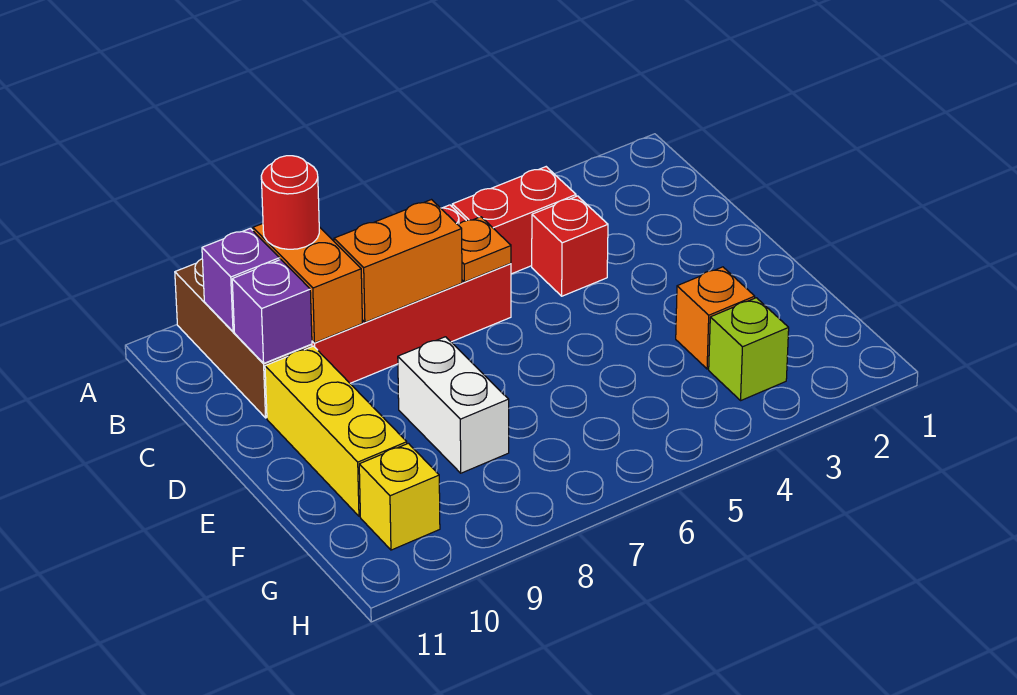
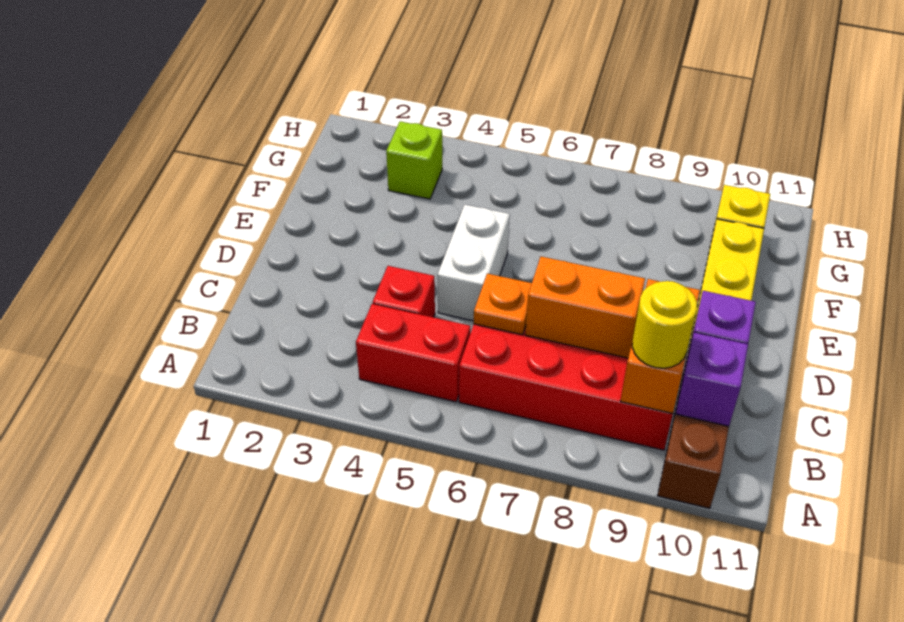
red round brick B9 level 3 -> yellow round brick B9 level 3
white brick E8:F8 level 1 -> white brick D5:E5 level 1
orange brick F3 level 1 -> none

